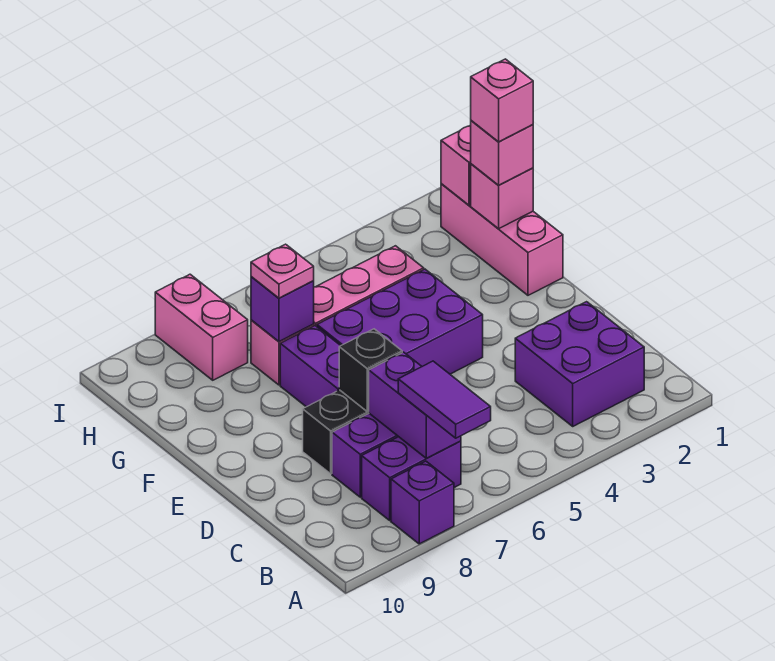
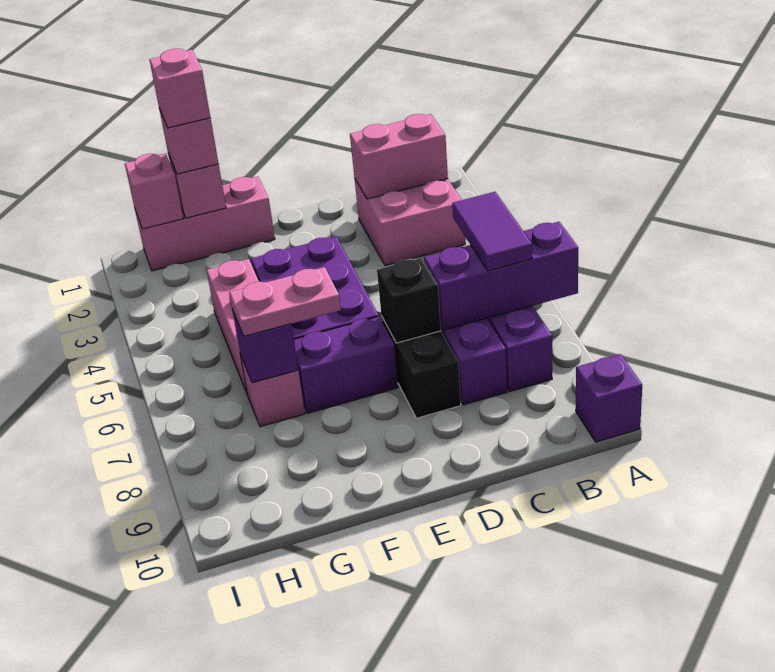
purple tile A7:B7 level 3 -> purple tile B6:B7 level 3
purple brick A8 level 1 -> purple brick A10 level 1
purple brick B2:C3 level 1 -> pink brick B2:C3 level 1
purple brick B7:C7 level 2 -> purple brick A7:C7 level 2
pink plate G7 level 3 -> pink plate F7:G7 level 3
pink brick H8:I8 level 1 -> pink brick B2:C2 level 2

